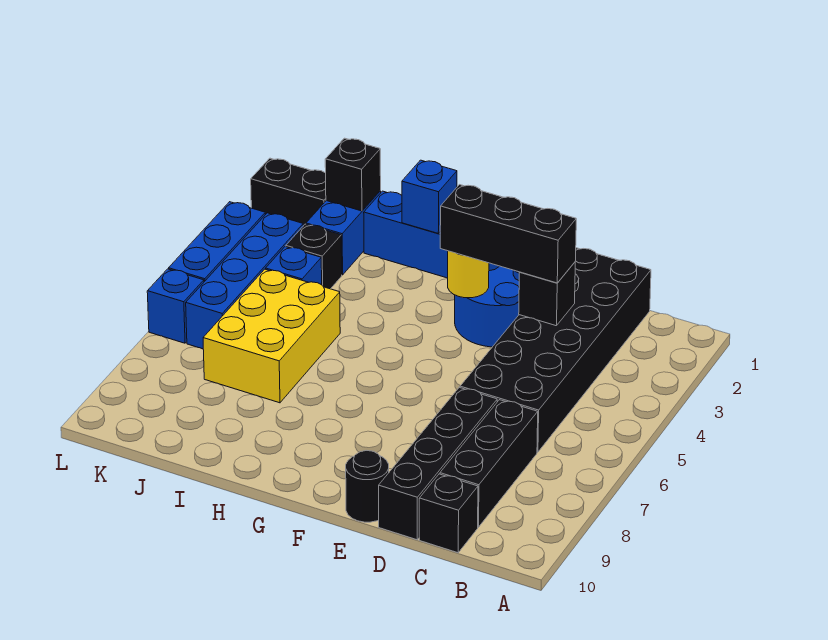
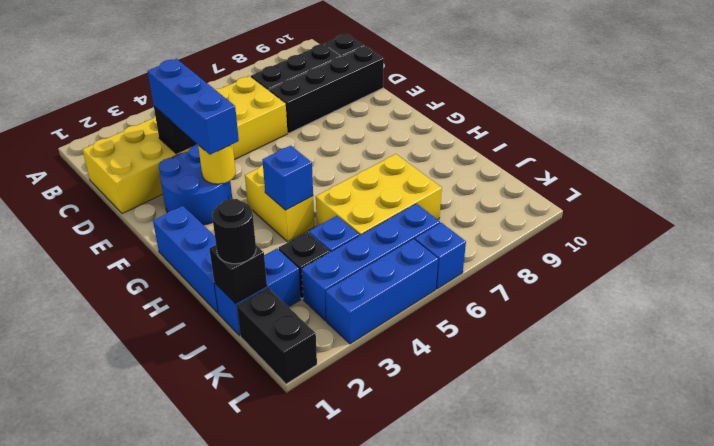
black brick C1:D6 level 1 -> yellow brick C1:D6 level 1
black brick D3:F3 level 3 -> blue brick D3:F3 level 3
black round brick E10 level 1 -> black round brick J1 level 3
none -> yellow brick G4:H4 level 1
blue brick H1 level 2 -> blue brick H4 level 2

